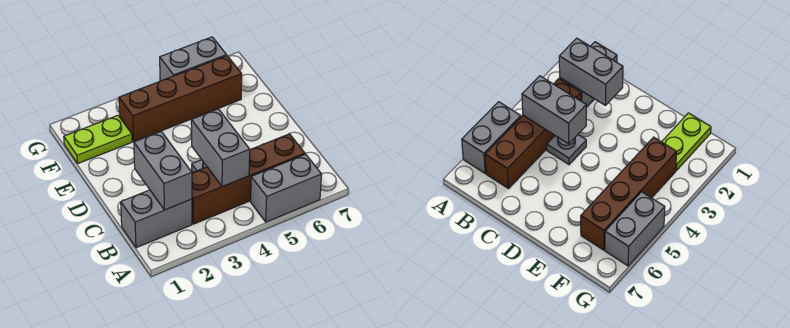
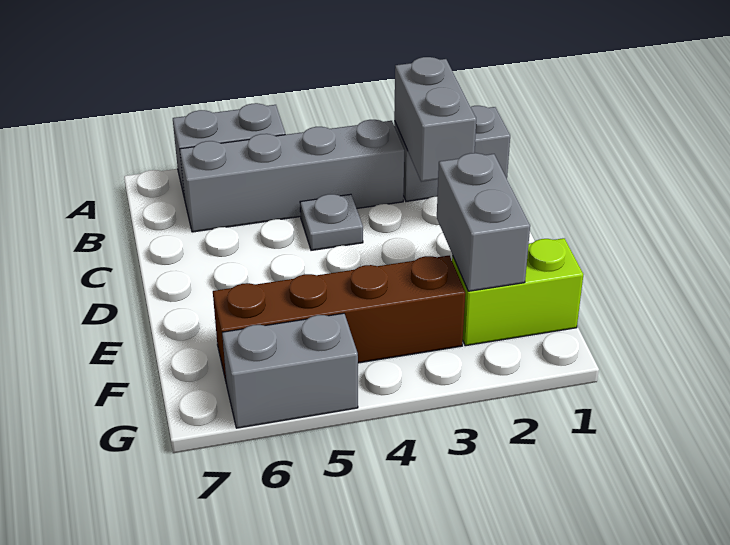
brown brick B3:B6 level 1 -> grey brick B3:B6 level 1
grey brick B4:C4 level 2 -> grey brick E2:F2 level 2
lime plate F1:F2 level 1 -> lime brick F1:F2 level 1

